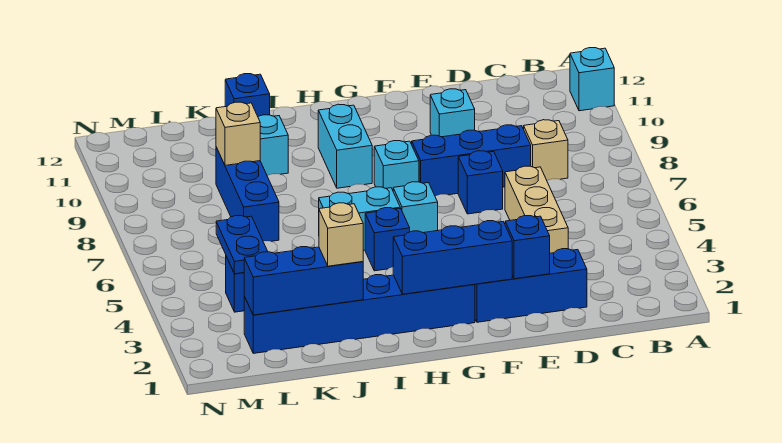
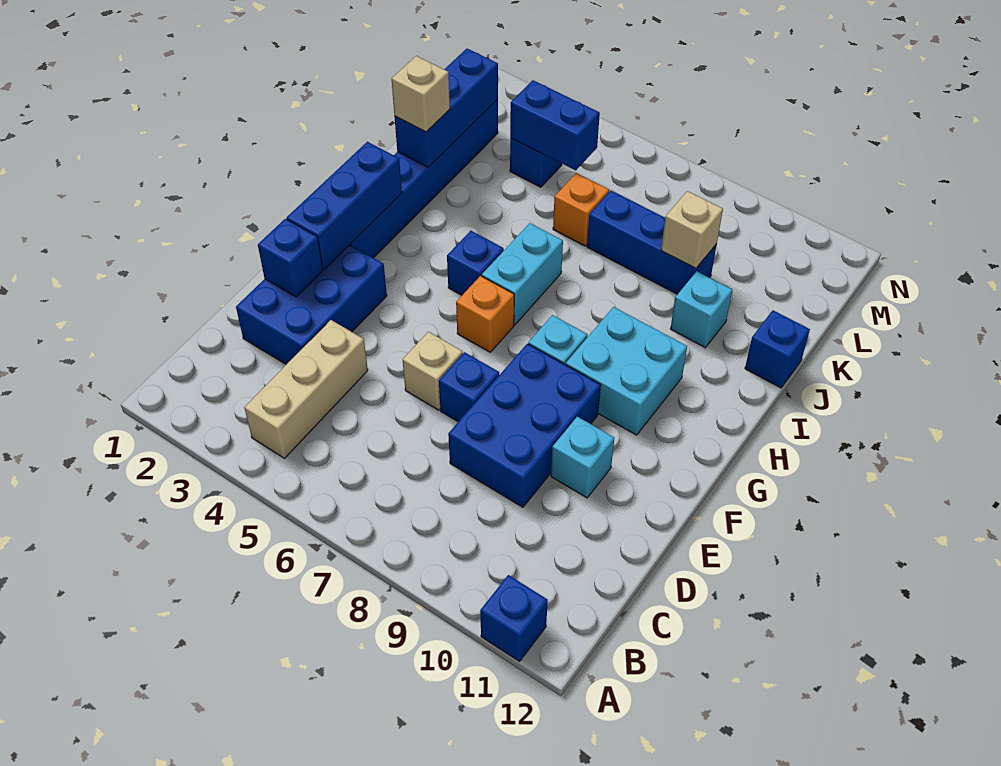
cyan brick A11 level 1 -> blue brick A11 level 1
tan brick C8 level 1 -> tan brick E6 level 1
blue brick D2:F2 level 1 -> blue brick D2:F3 level 1
tan brick D4:D6 level 1 -> tan brick B4:D4 level 1
blue brick D8:F8 level 1 -> blue brick D8:F9 level 1
cyan brick G6 level 1 -> orange brick G6 level 1
cyan brick H9:H10 level 1 -> cyan brick G9:H10 level 1
none -> orange brick K6 level 1
blue plate L4:L5 level 2 -> blue brick L4:L5 level 2

